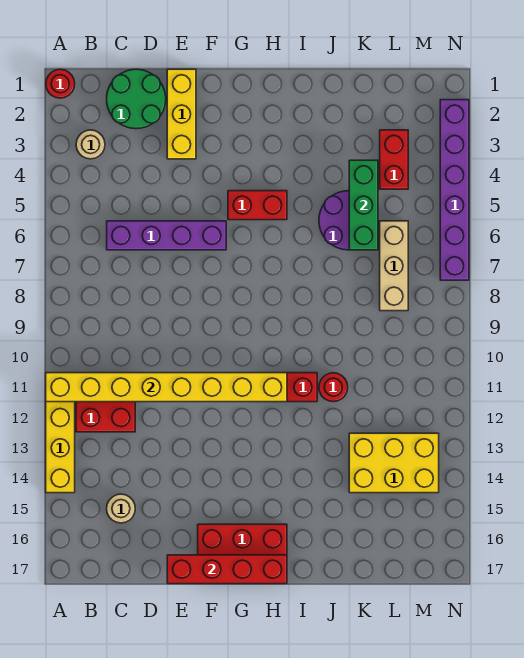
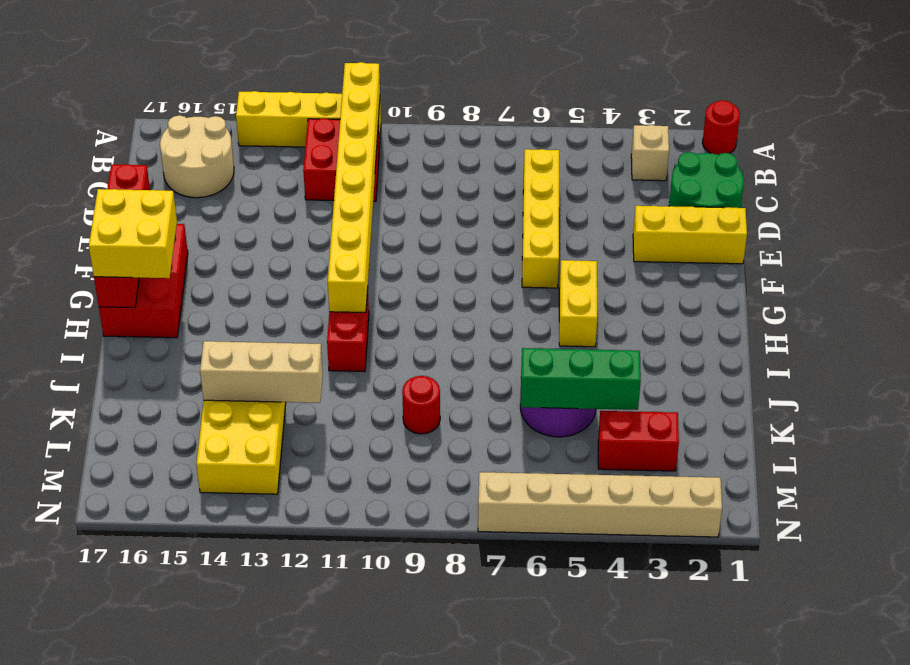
tan round brick B3 level 1 -> tan brick B3 level 1
purple brick C6:F6 level 1 -> yellow brick C6:F6 level 1
tan round brick C15 level 1 -> tan round brick B15:C16 level 1
red brick G5:H5 level 1 -> yellow brick G5:H5 level 1
none -> yellow brick G16:H17 level 3
red round brick J11 level 1 -> red round brick K9 level 1
tan brick L6:L8 level 1 -> tan brick K12:K14 level 2
purple brick N2:N7 level 1 -> tan brick N2:N7 level 1

